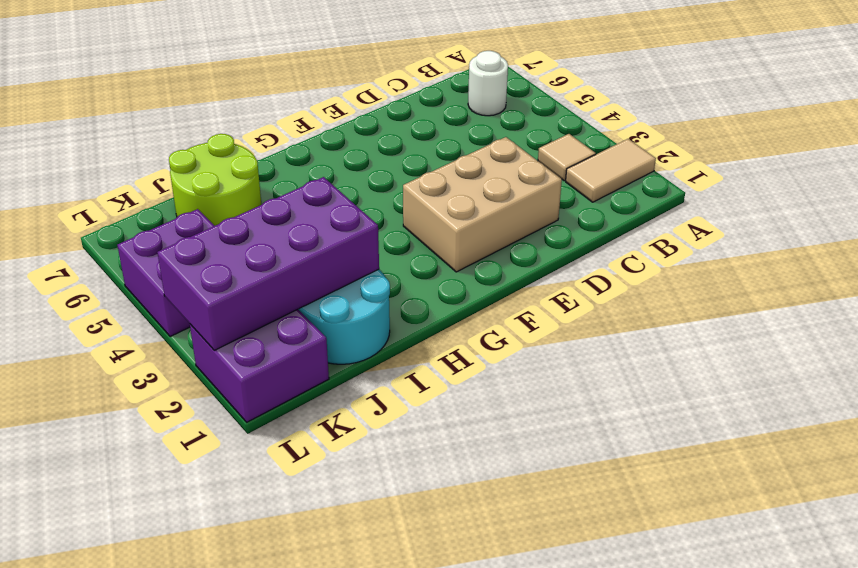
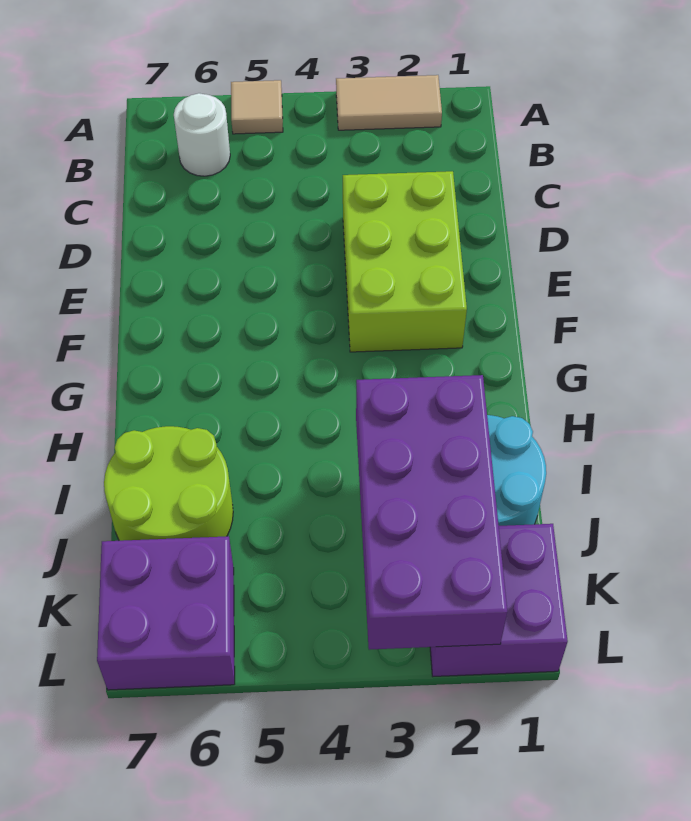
tan tile A2:B2 level 1 -> tan tile A2:A3 level 1
tan tile B3 level 1 -> tan tile A5 level 1
tan brick D2:F3 level 1 -> lime brick D2:F3 level 1
purple brick K4:L5 level 1 -> purple brick K6:L7 level 1

